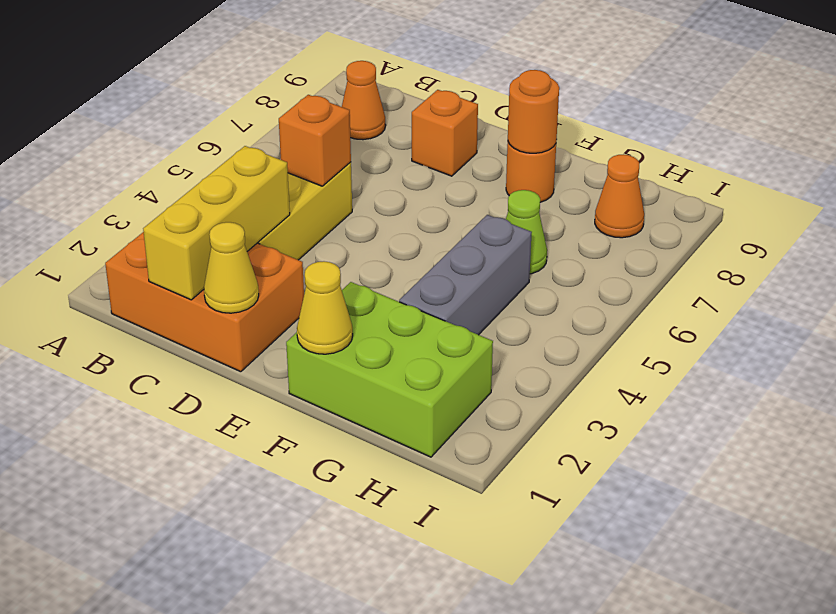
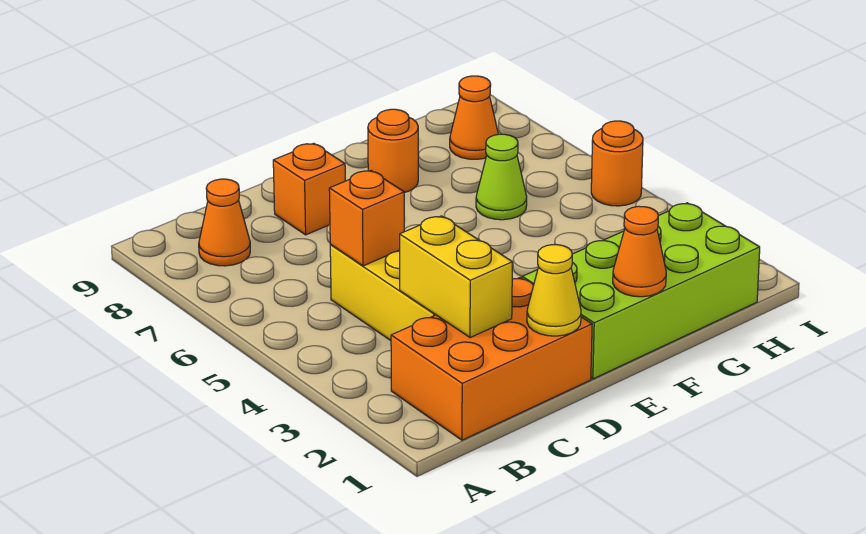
yellow brick C1:C3 level 2 -> yellow brick C2:C3 level 2
lime brick F1:H2 level 1 -> lime brick E1:H2 level 1
yellow cone F1 level 2 -> orange cone F1 level 2
orange round brick F8 level 2 -> orange round brick I5 level 1
grey brick G3:G5 level 1 -> none

